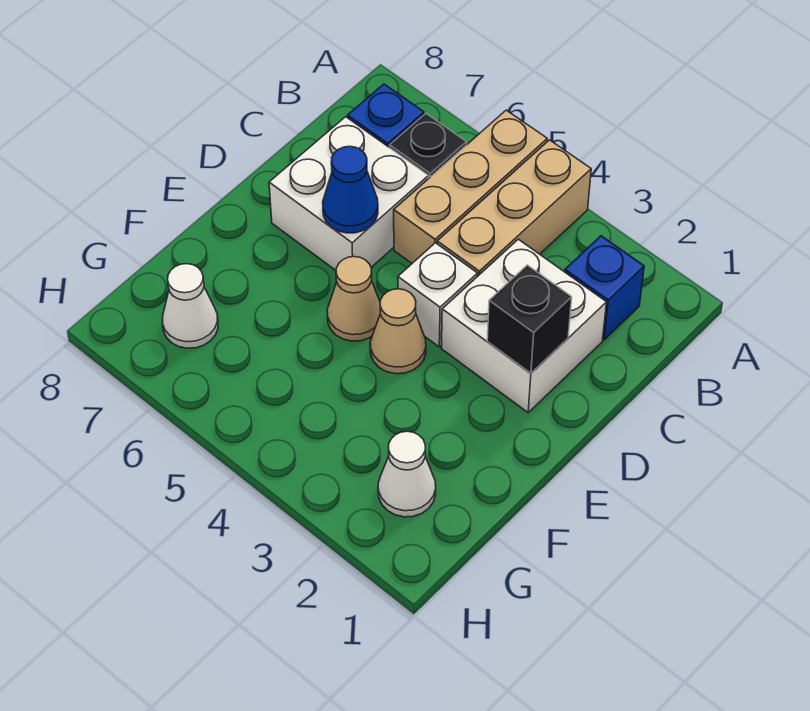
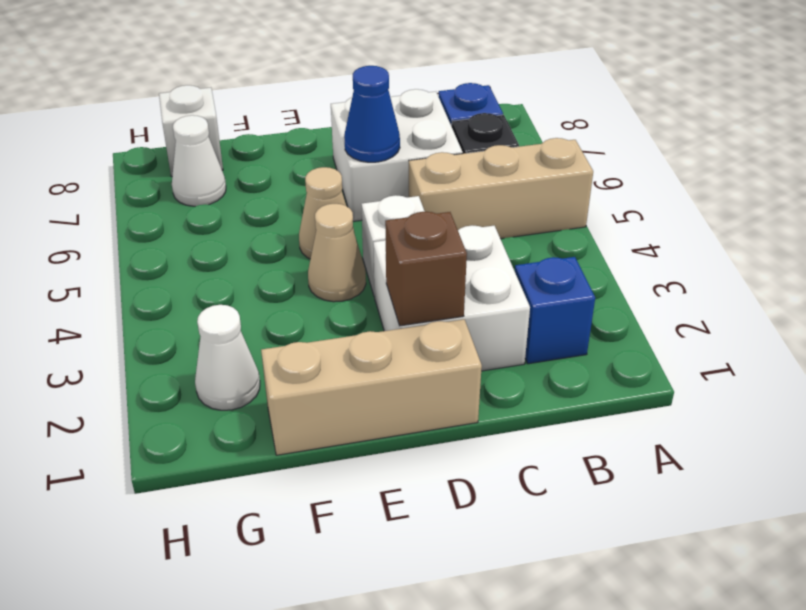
tan brick A4:C4 level 1 -> tan brick D1:F1 level 1
black brick D2 level 2 -> brown brick D2 level 2
none -> white brick G8 level 1

